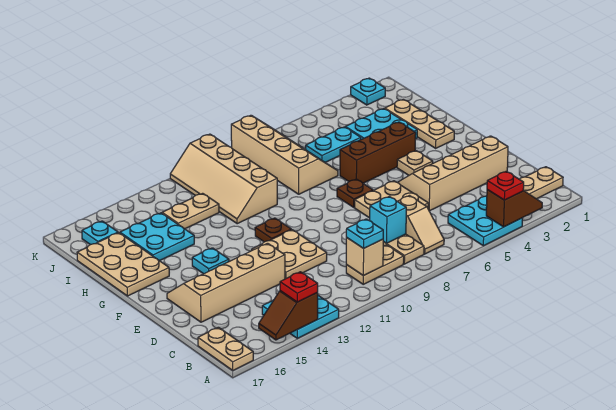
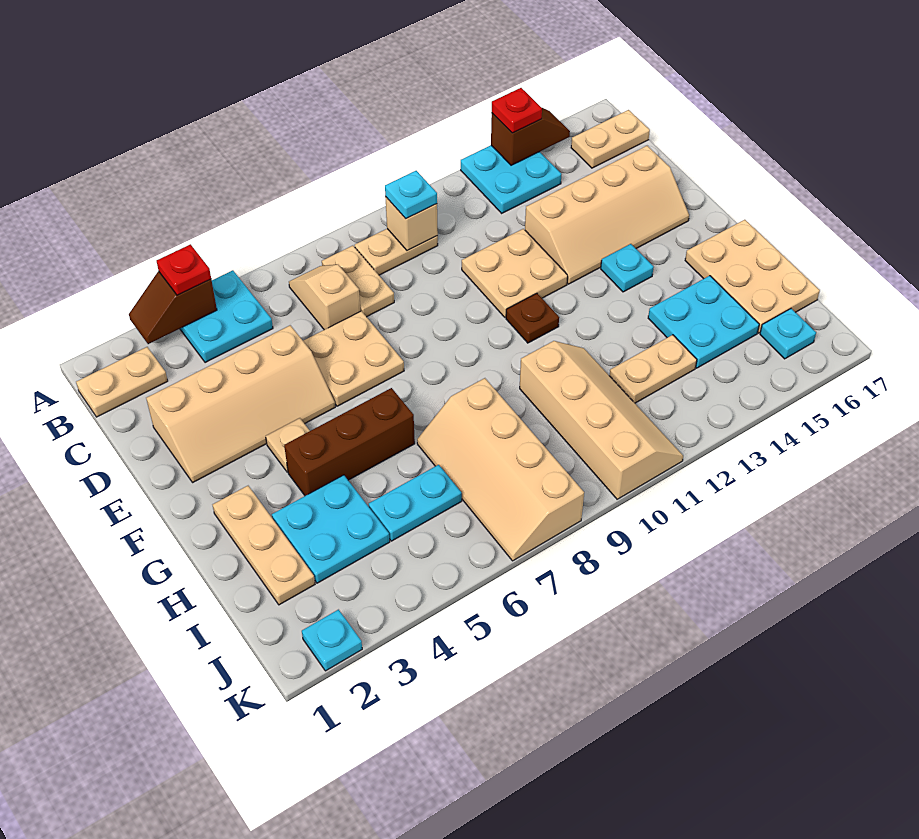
tan plate A17:B17 level 1 -> tan plate B16:B17 level 1
cyan brick C8 level 2 -> none
brown plate F7 level 1 -> none

